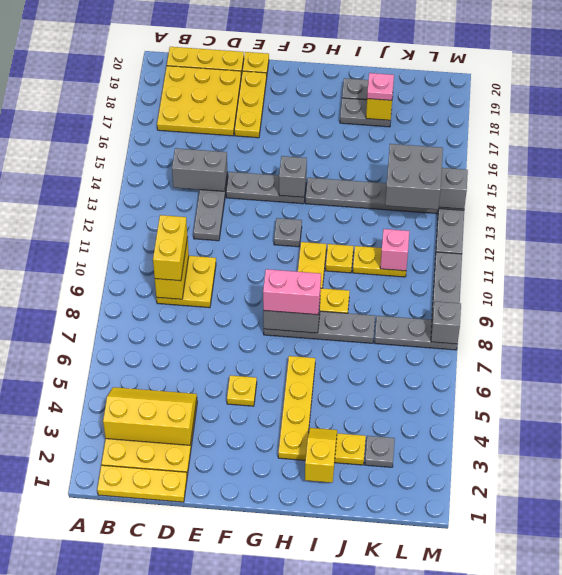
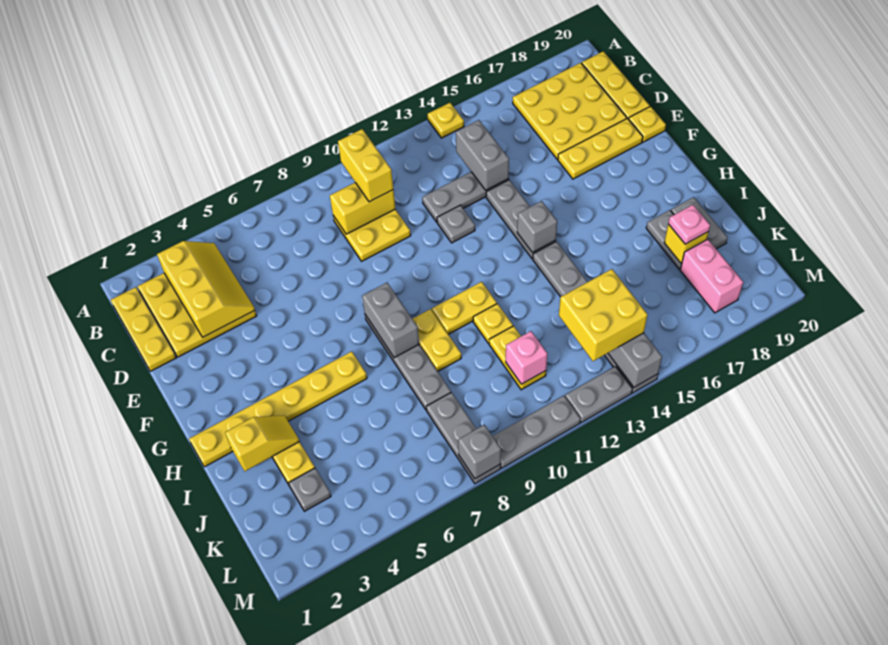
yellow brick C9:C10 level 3 -> yellow brick B10:C10 level 3
yellow plate F5 level 1 -> yellow plate A14 level 1
pink brick G8:H8 level 3 -> pink brick K18:L18 level 1
grey plate G12 level 1 -> grey plate E12 level 1
yellow plate H3:H6 level 1 -> yellow plate H1:H6 level 1
grey brick K13:L14 level 3 -> yellow brick K13:L14 level 3

